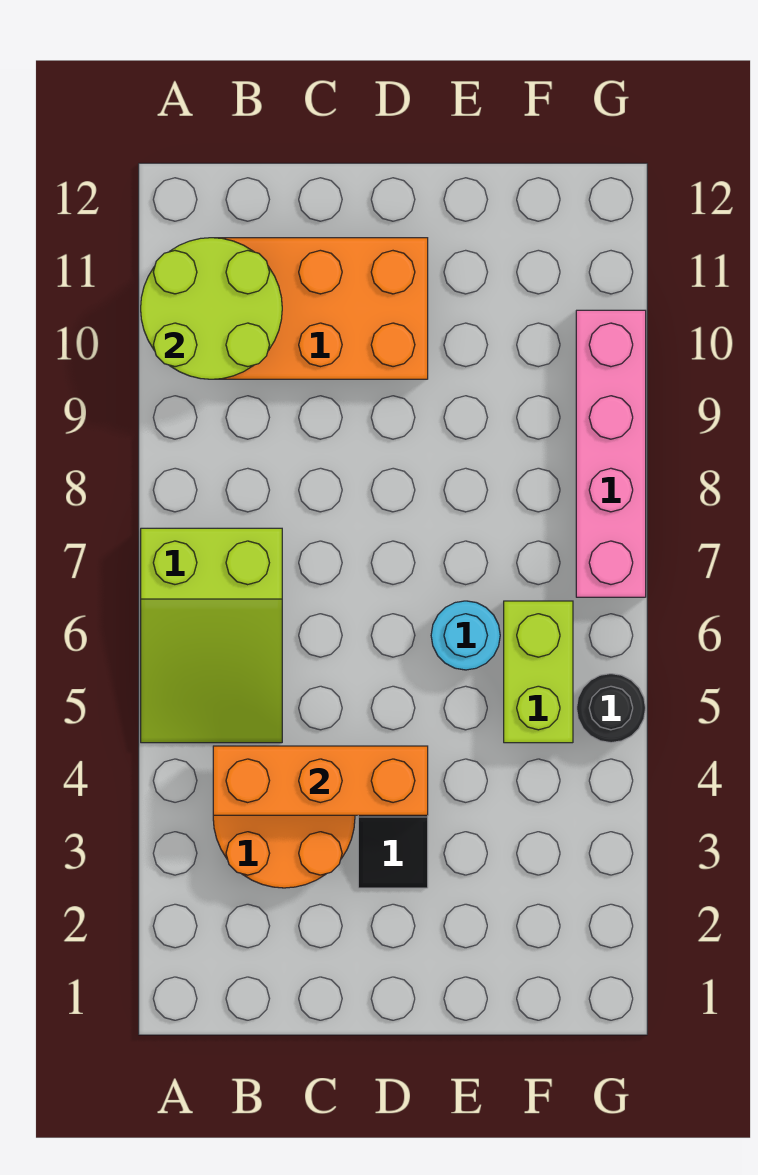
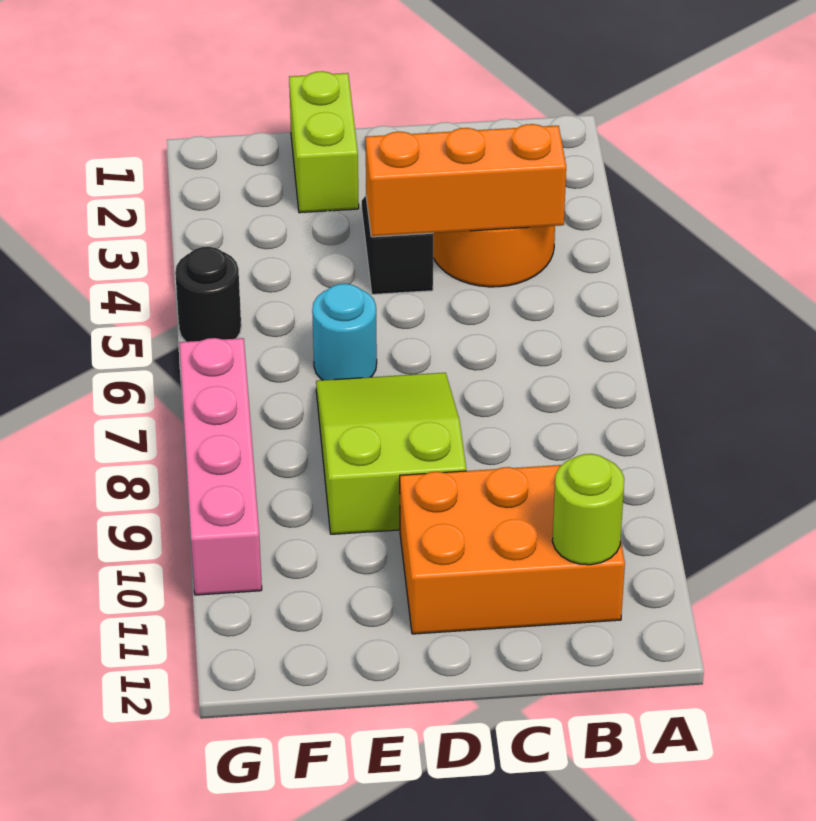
lime slope A5:B7 level 1 top 7 -> lime slope D7:E9 level 1 top 9
lime round brick A10:B11 level 2 -> lime round brick B11 level 2
lime brick F5:F6 level 1 -> lime brick E1:E2 level 1

